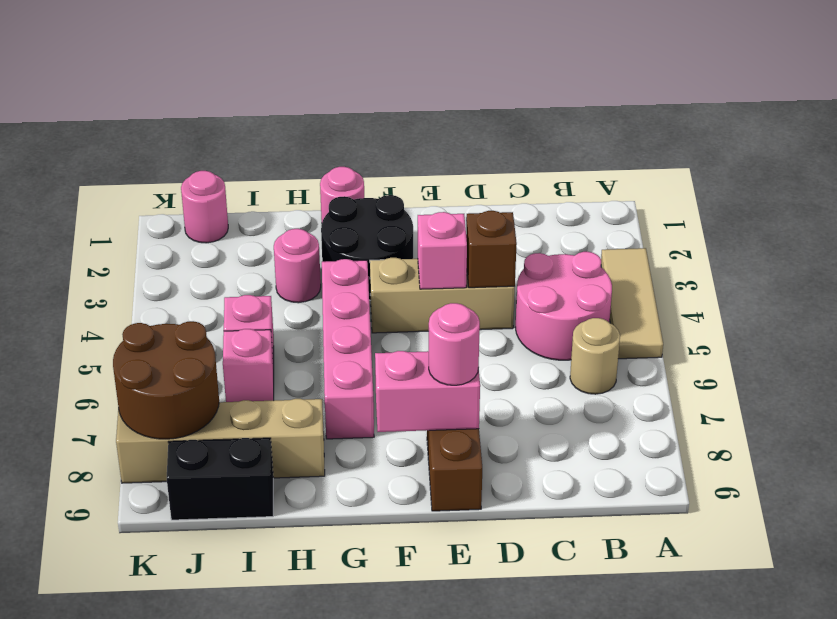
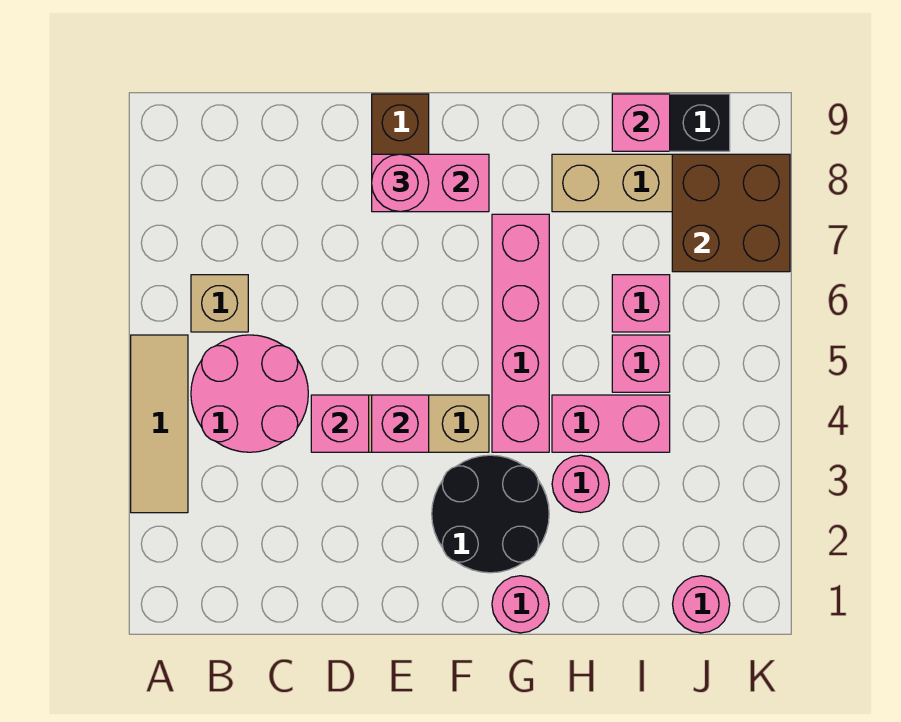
tan round brick B6 level 1 -> tan brick B6 level 1
brown brick D4 level 2 -> pink brick D4 level 2
none -> pink brick H4:I4 level 1
none -> pink brick I9 level 2
brown round brick J7:K8 level 2 -> brown brick J7:K8 level 2

